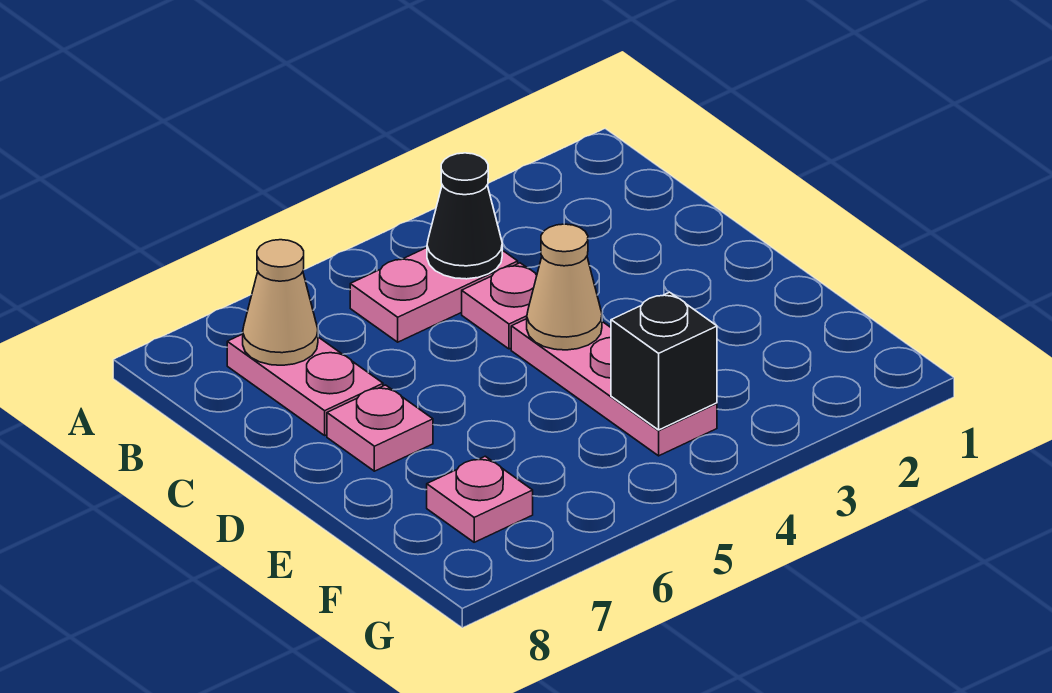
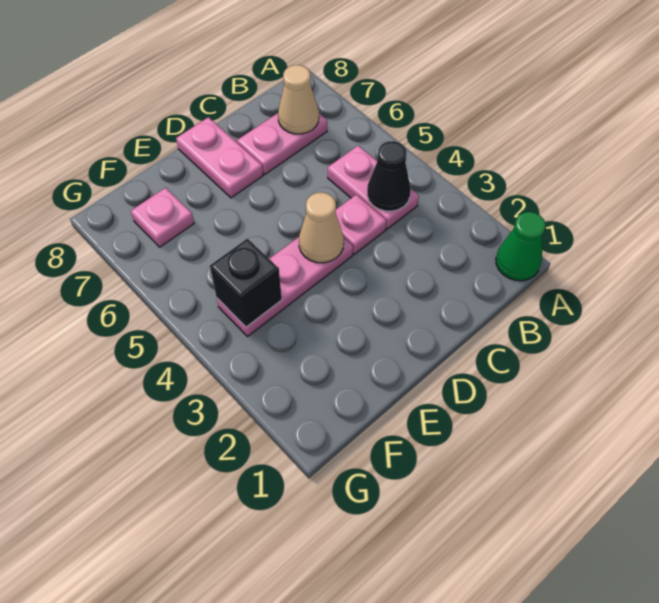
none -> green cone A1 level 1
pink plate D7 level 1 -> pink plate D7:D8 level 1

